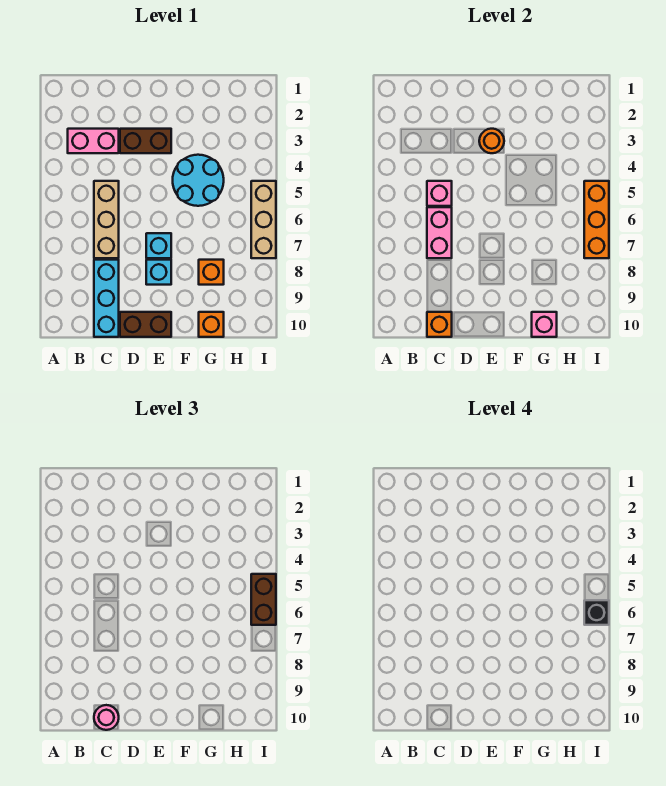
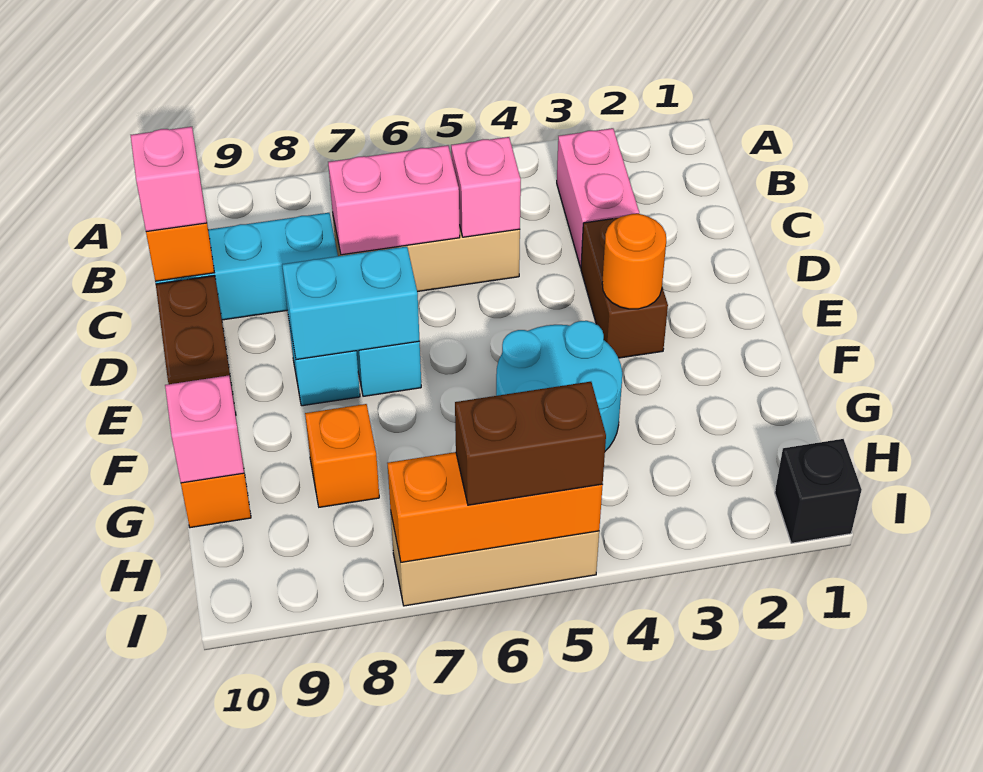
pink round brick C10 level 3 -> pink brick C10 level 3
none -> cyan brick E7:E8 level 2
black brick I6 level 4 -> black brick I1 level 1

